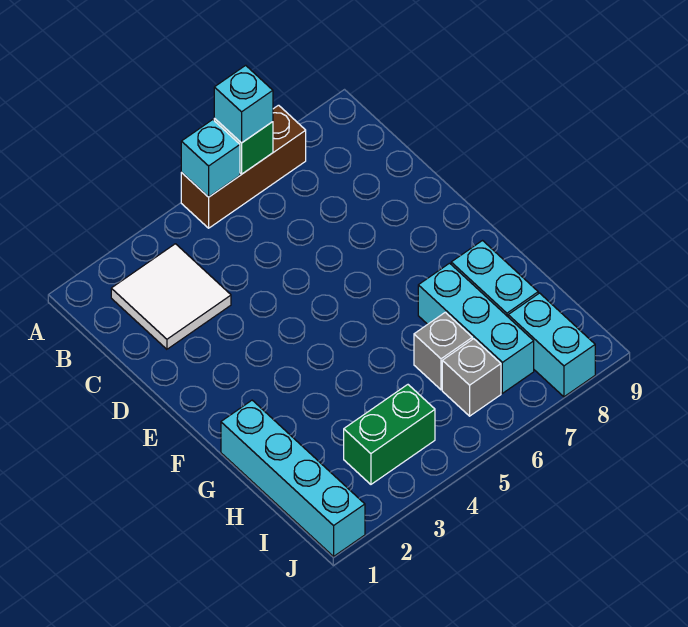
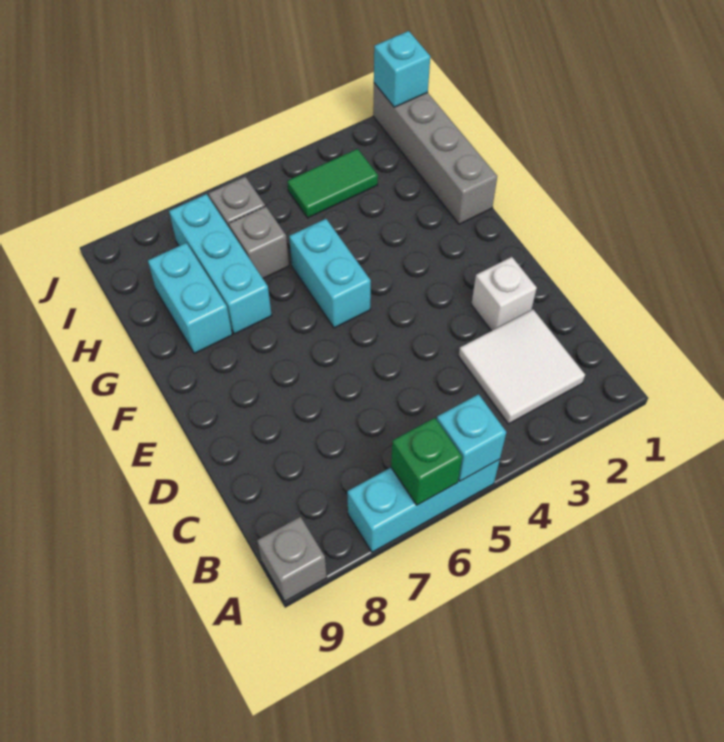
brown brick A5:A7 level 1 -> cyan brick A5:A7 level 1
cyan brick A6 level 3 -> cyan brick J1 level 2
none -> grey brick A9 level 1
none -> white brick D2 level 1
cyan brick G1:J1 level 1 -> grey brick G1:J1 level 1
green brick I3:I4 level 1 -> green tile I3:I4 level 1
cyan brick I8:J8 level 1 -> cyan brick F5:G5 level 1

